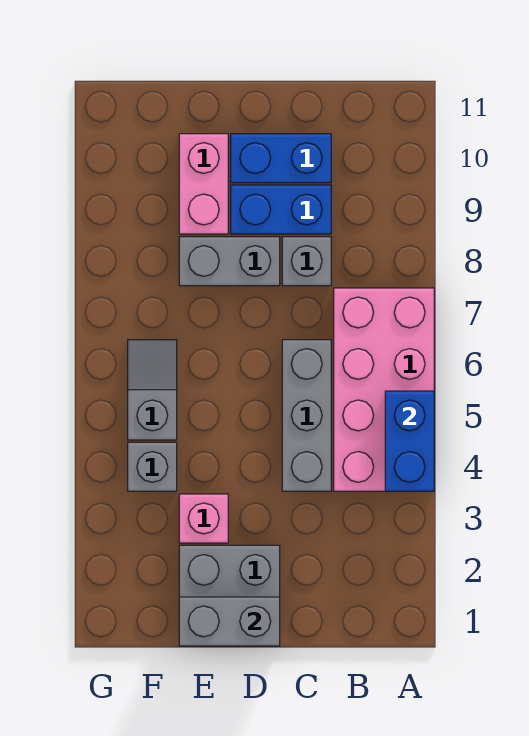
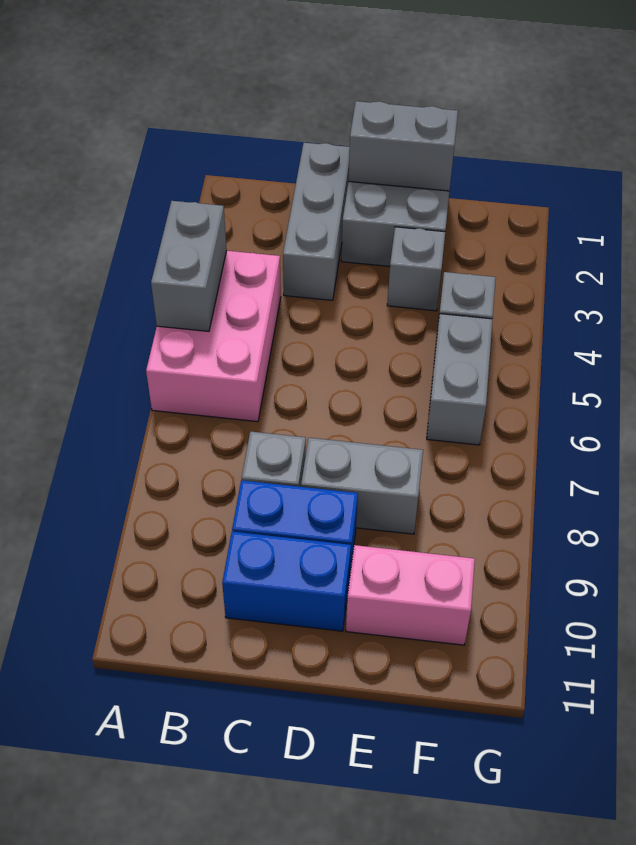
pink brick A4:B7 level 1 -> pink brick A4:B6 level 1
blue brick A4:A5 level 2 -> grey brick A4:A5 level 2
grey brick C4:C6 level 1 -> grey brick C1:C3 level 1
pink brick E3 level 1 -> grey brick E3 level 1
pink brick E9:E10 level 1 -> pink brick E10:F10 level 1
grey slope F5:F6 level 1 top 5 -> grey brick F5:F6 level 1

